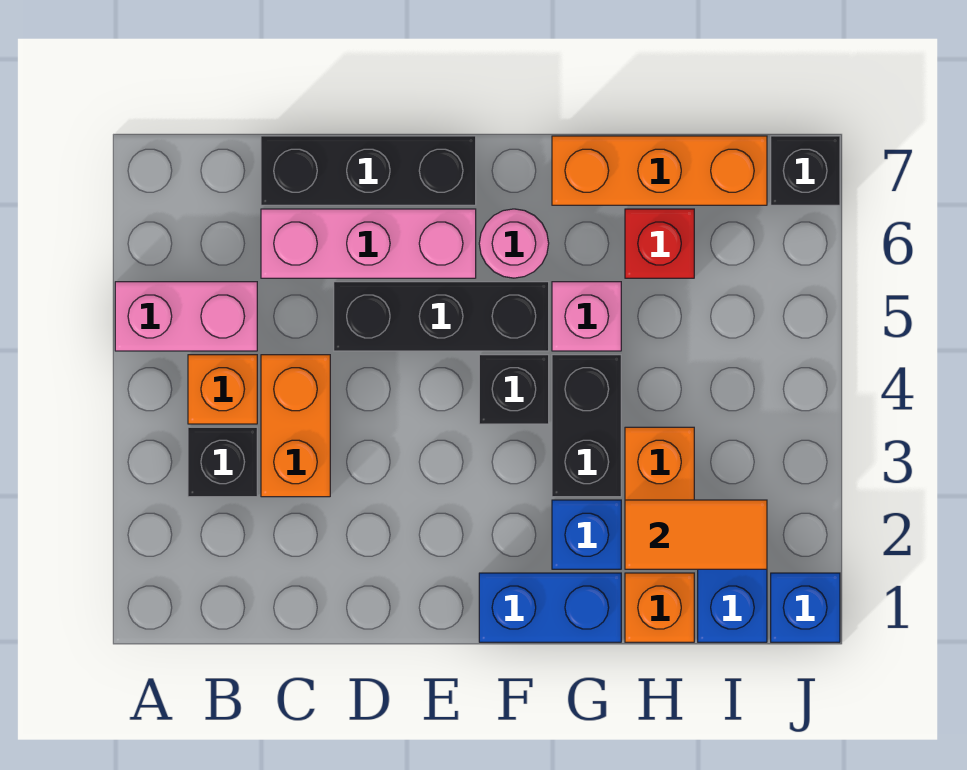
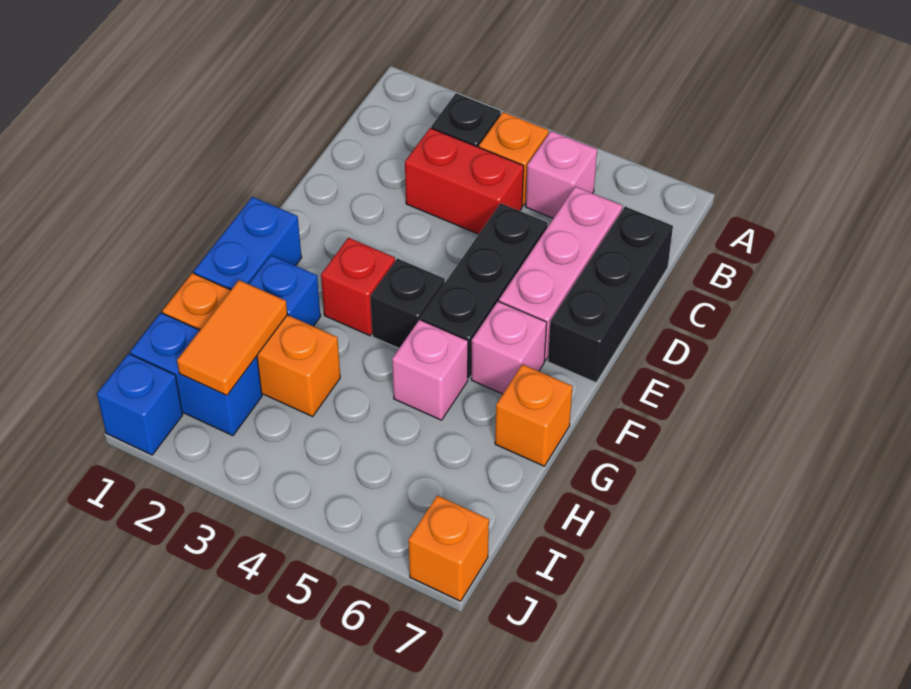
pink brick A5:B5 level 1 -> pink brick B5 level 1
orange brick C3:C4 level 1 -> red brick C3:C4 level 1
pink round brick F6 level 1 -> pink brick F6 level 1
black brick G3:G4 level 1 -> none
orange brick G7:I7 level 1 -> orange brick G7 level 1
red brick H6 level 1 -> red brick F3 level 1
black brick J7 level 1 -> orange brick J7 level 1

